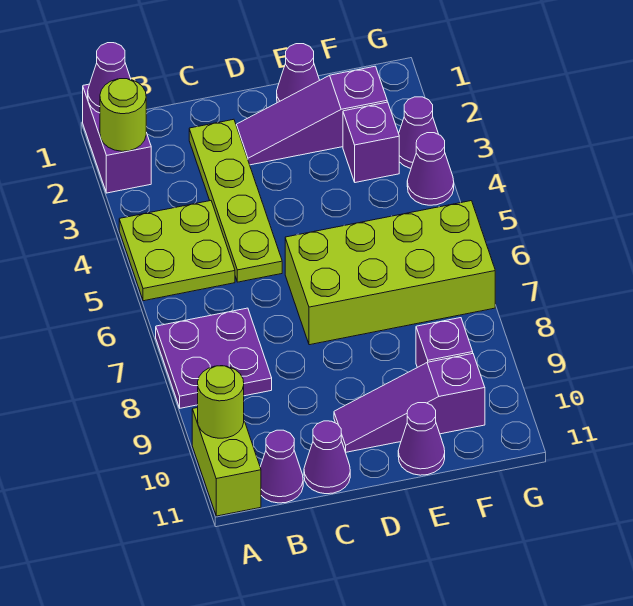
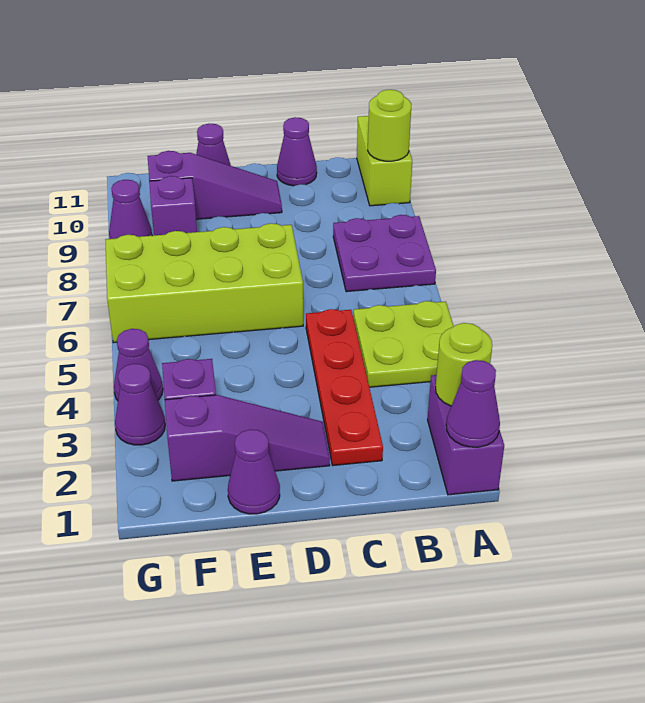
purple cone B11 level 1 -> purple cone G9 level 1
lime plate C2:C5 level 1 -> red plate C2:C5 level 1

